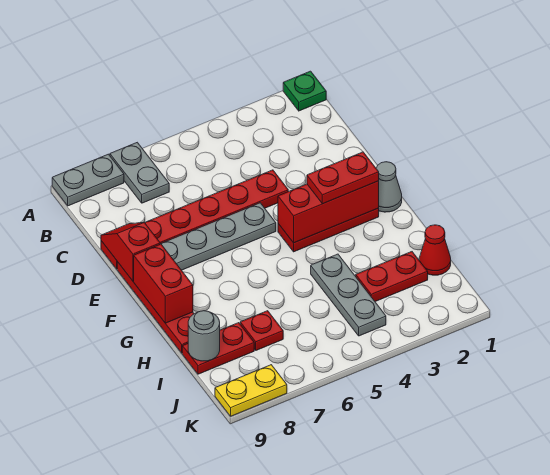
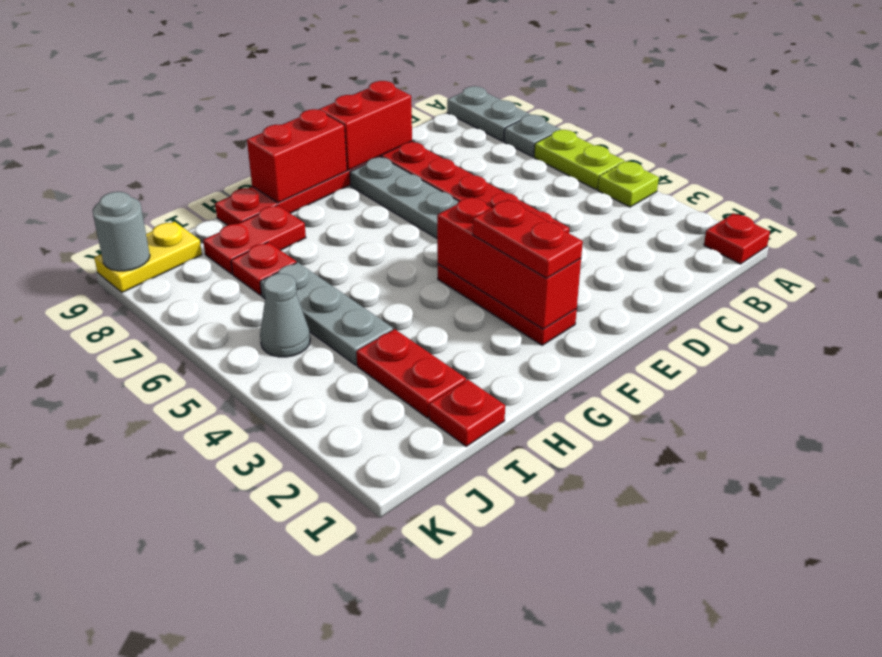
green plate A1 level 1 -> red plate A1 level 1
none -> lime plate A4 level 1
none -> lime plate A5:A6 level 1
grey plate A7:B7 level 1 -> grey plate A7 level 1
red slope D9:E9 level 2 top E -> red brick D9:E9 level 2
grey cone F1 level 1 -> grey cone J5 level 1
grey plate H4:J4 level 1 -> grey plate I4:I6 level 1
red cone I1 level 1 -> red plate I1 level 1
red plate I8:I9 level 1 -> red plate H8:I8 level 1
grey round brick I9 level 2 -> grey round brick K9 level 2
yellow plate K8:K9 level 1 -> yellow plate J9:K9 level 1

